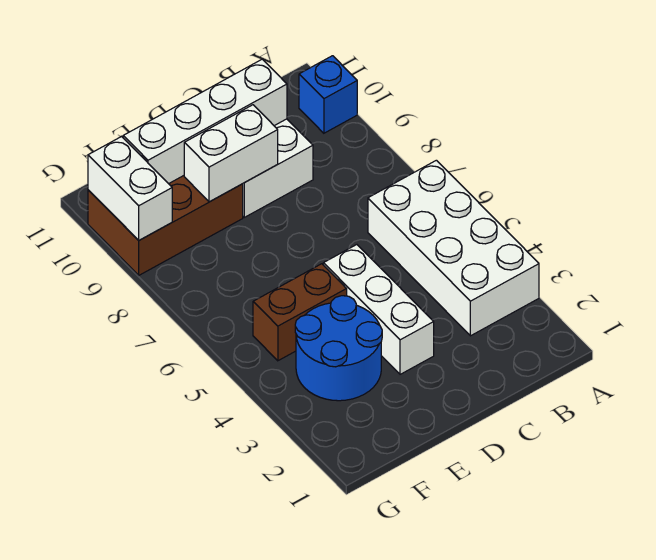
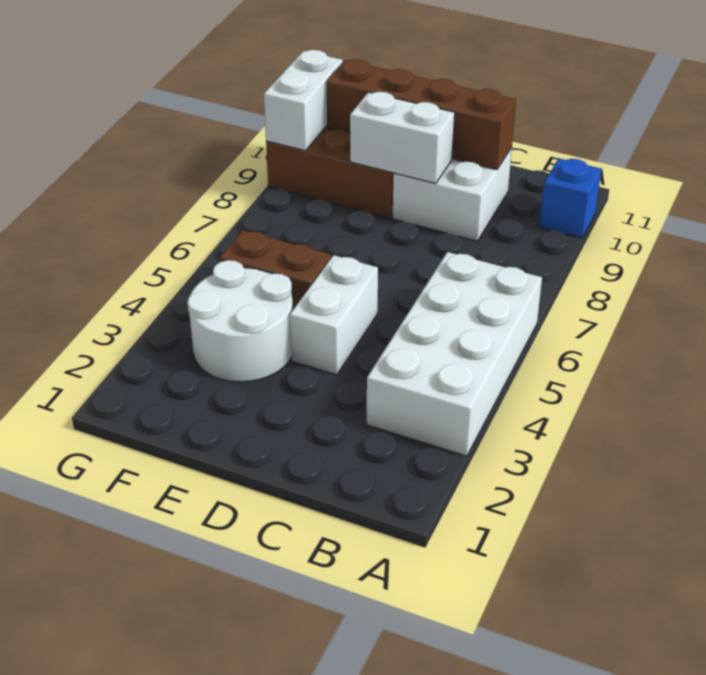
white brick C10:F10 level 2 -> brown brick C10:F10 level 2
white brick D3:D5 level 1 -> white brick D4:D5 level 1
blue round brick E3:F4 level 1 -> white round brick E3:F4 level 1

